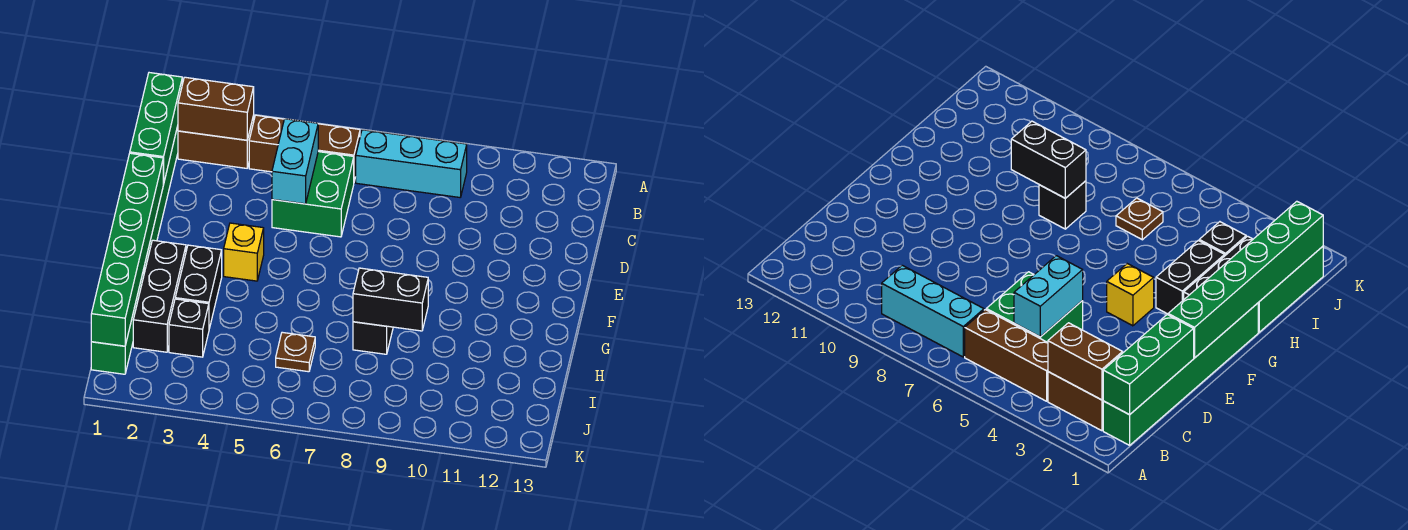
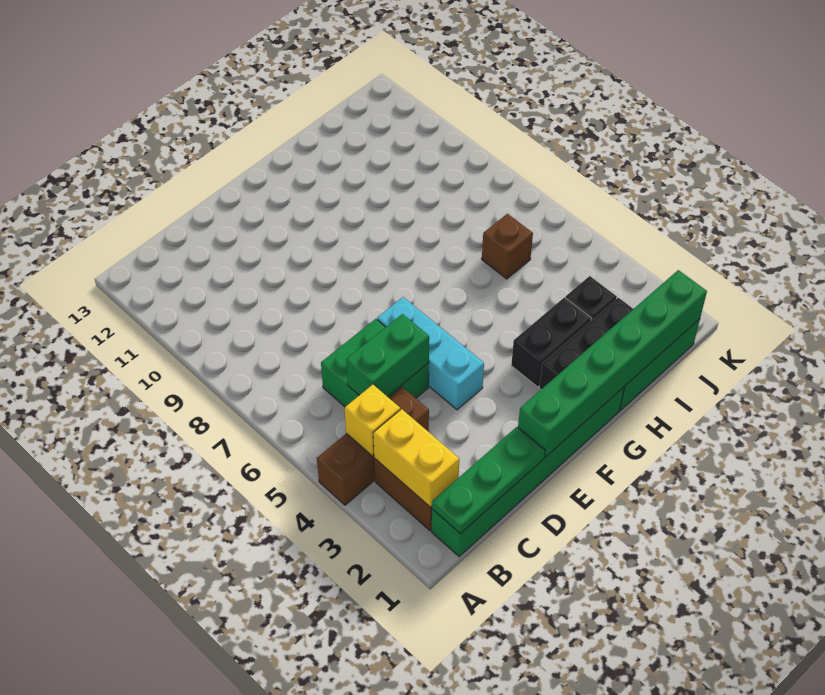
green brick B1:D1 level 2 -> green plate B1:D1 level 2
brown brick B2:B3 level 2 -> yellow brick B2:B3 level 2
brown brick B4:B6 level 1 -> brown brick A4:C4 level 1
cyan brick B7:B9 level 1 -> cyan brick E4:E6 level 1
cyan brick C5:D5 level 2 -> green brick C5:D5 level 2
yellow brick F4 level 1 -> yellow brick B4 level 2
black brick H8 level 1 -> none
black brick H8:H9 level 2 -> none
brown plate I6 level 1 -> brown brick I6 level 1

